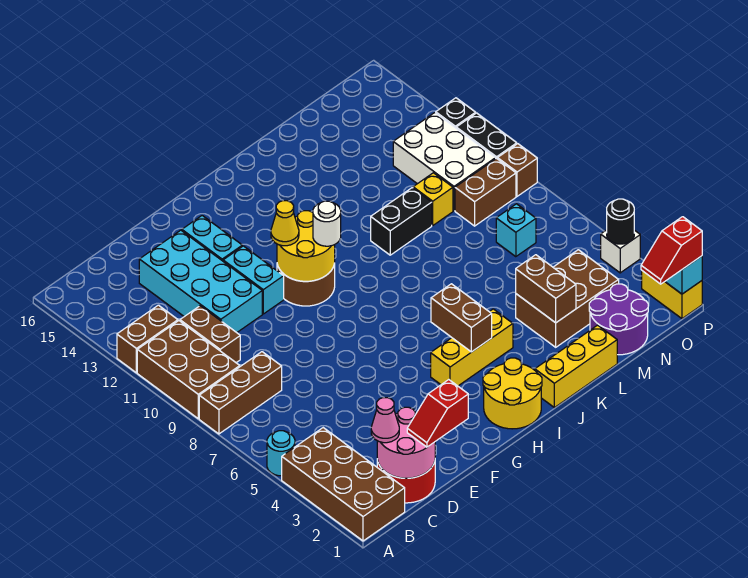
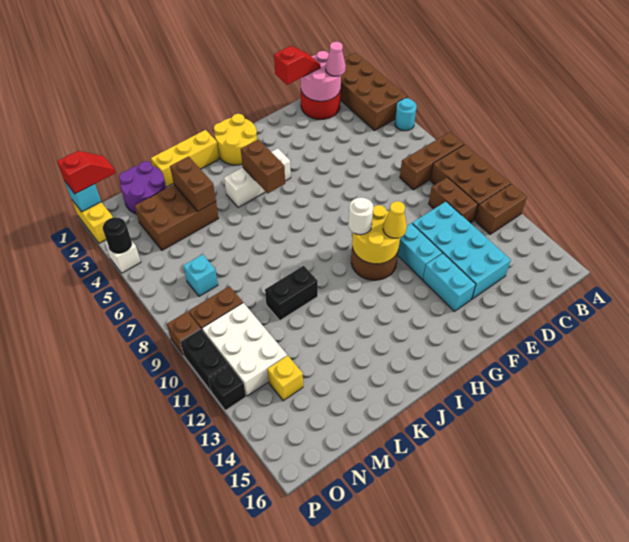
yellow brick H4:J4 level 1 -> white brick H4:J4 level 1
yellow brick M10 level 1 -> yellow brick N13 level 1

